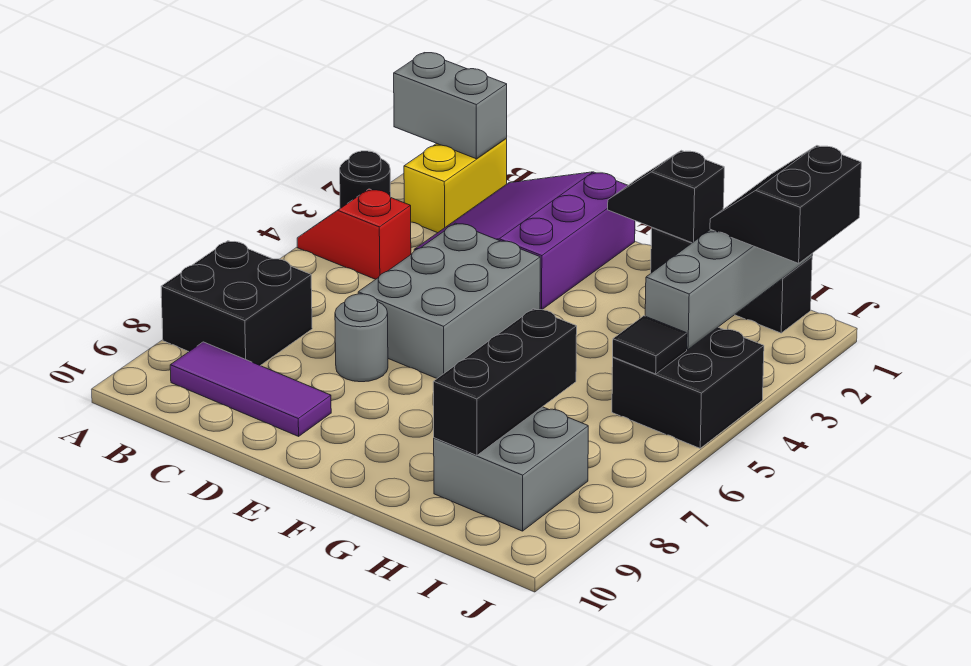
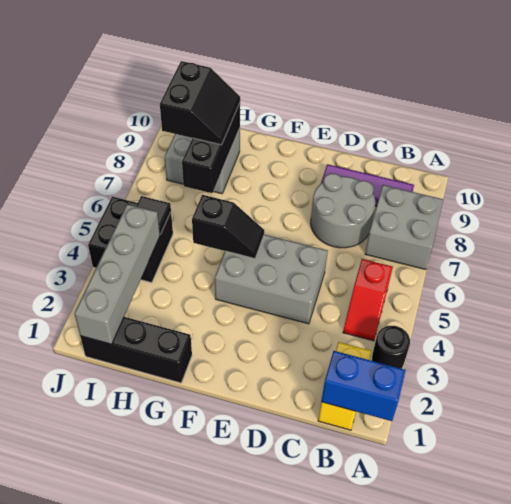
grey brick A1:B1 level 2 -> blue brick A1:B1 level 2
red slope A4:B4 level 1 top B -> red slope B4:B5 level 1 top 5
black brick A7:B8 level 1 -> grey brick A7:B8 level 1
purple slope C1:E3 level 1 top E -> none
grey brick D4:E6 level 1 -> grey brick D4:F5 level 1
grey round brick D7 level 1 -> grey round brick C7:D8 level 1
black slope F1:G1 level 2 top G -> black slope F5:G5 level 2 top G
black slope I1:J2 level 3 top J -> black slope H8:I9 level 3 top I

